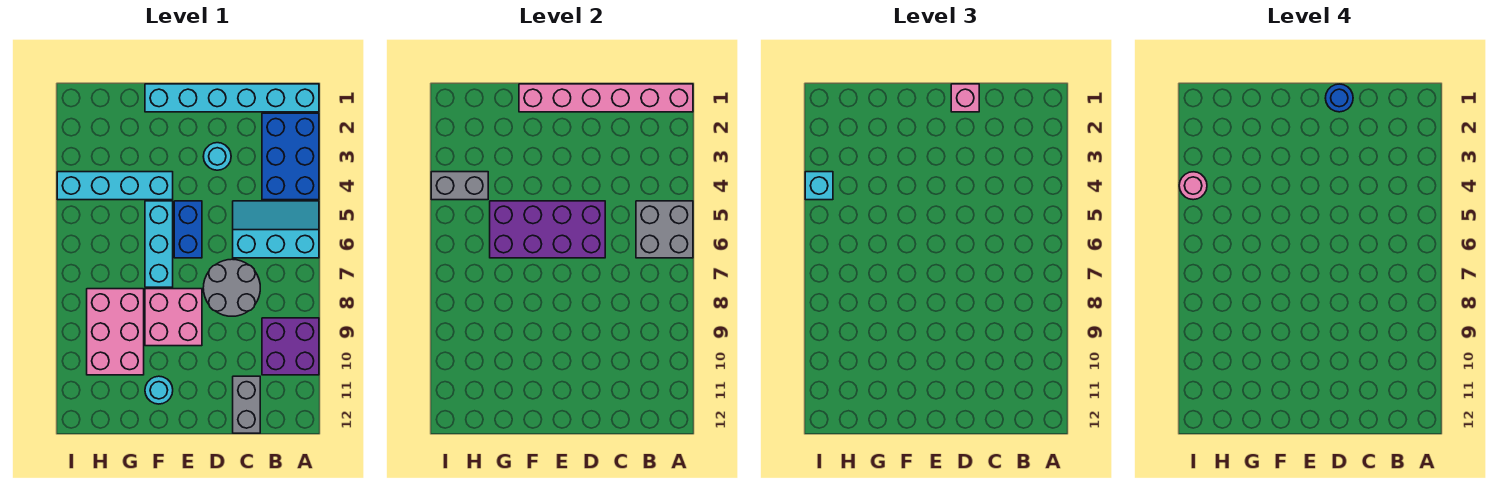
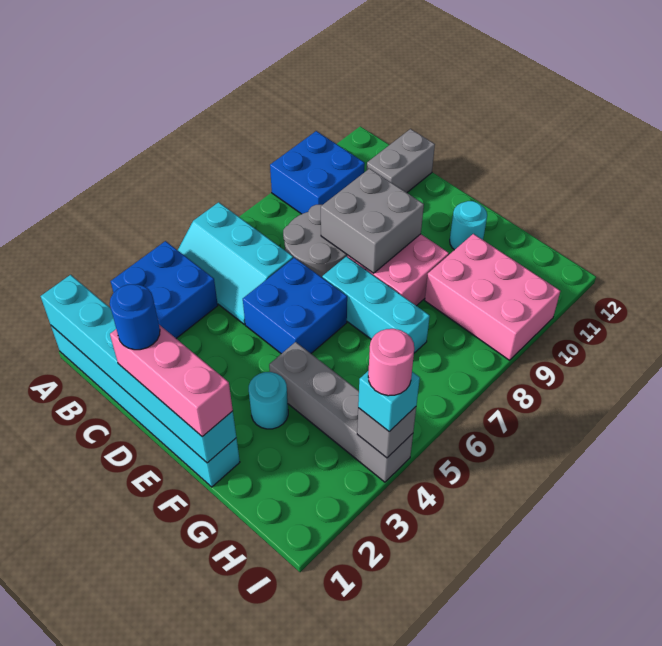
pink brick A1:F1 level 2 -> cyan brick A1:F1 level 2
blue brick A2:B4 level 1 -> blue brick A3:B4 level 1
grey brick A5:B6 level 2 -> grey brick D8:E9 level 2
purple brick A9:B10 level 1 -> blue brick A9:B10 level 1
pink brick D1 level 3 -> pink brick D1:F1 level 3
cyan round brick D3 level 1 -> cyan round brick F3 level 1
purple brick D5:G6 level 2 -> none
blue brick E5:E6 level 1 -> blue brick D5:E6 level 1
cyan brick F4:I4 level 1 -> grey brick F4:I4 level 1
cyan brick F5:F7 level 1 -> cyan brick E7:G7 level 1
pink brick G8:H10 level 1 -> pink brick G9:I10 level 1
grey brick H4:I4 level 2 -> grey brick I4 level 2

